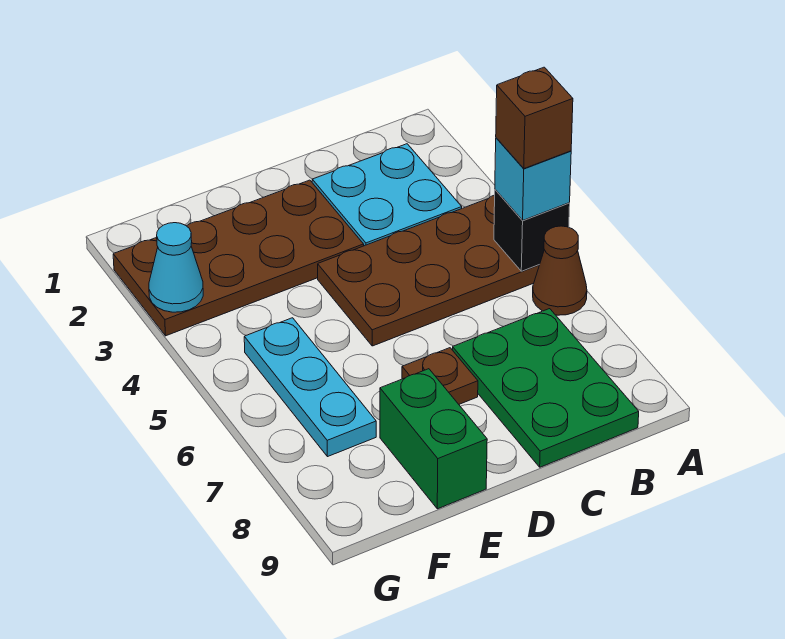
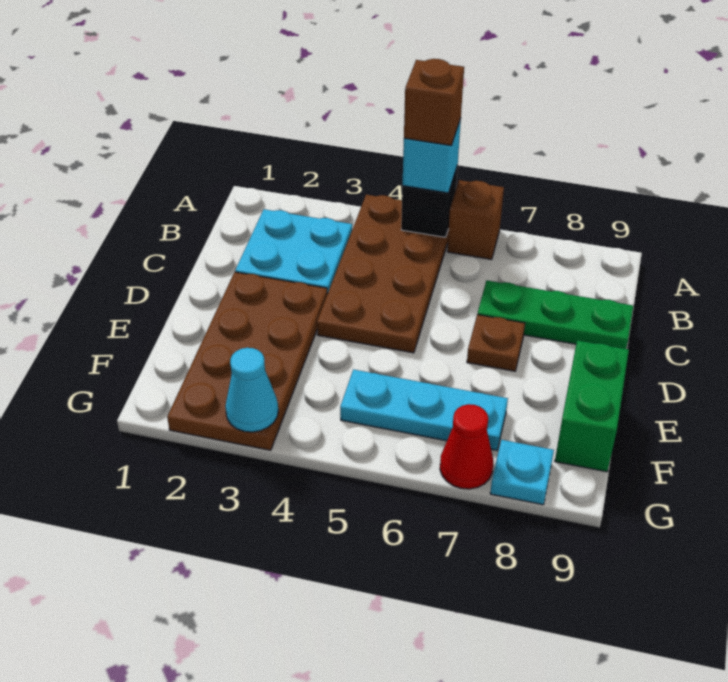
brown cone A6 level 1 -> brown brick A6 level 1
green plate B7:C9 level 1 -> green plate C7:C9 level 1
green brick E8:E9 level 1 -> green brick E9:F9 level 1
none -> red cone G7 level 1
none -> cyan plate G8 level 1

